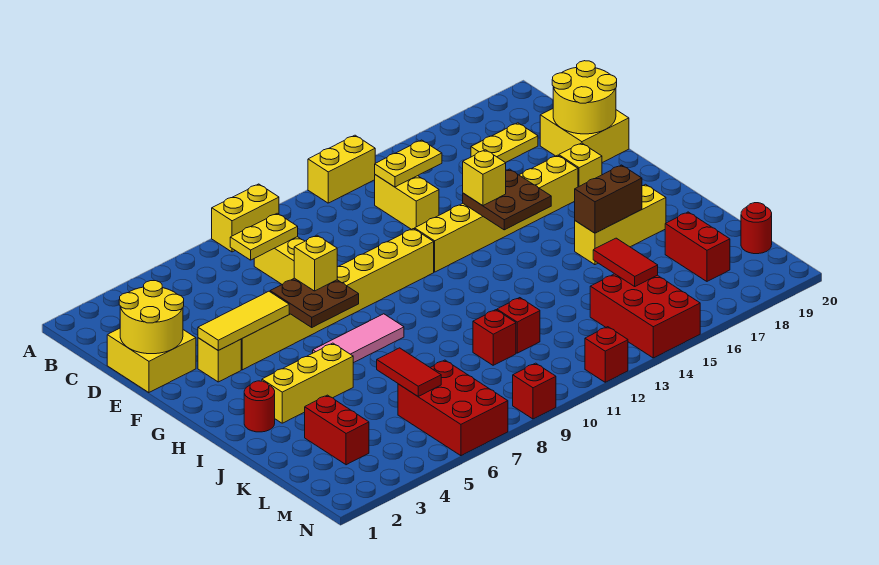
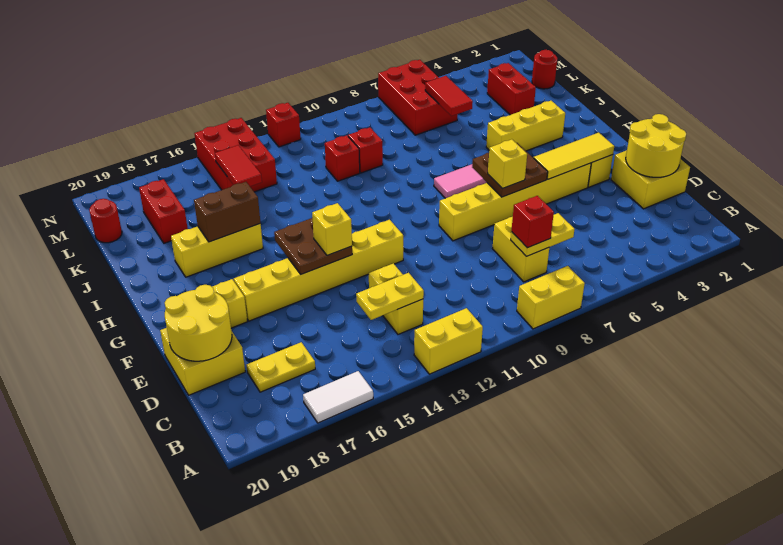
none -> white tile A16:A17 level 1
yellow brick F4:F11 level 1 -> yellow brick F4:F9 level 1
red round brick I2 level 1 -> red round brick L1 level 1
red brick N9 level 1 -> red brick C8 level 3

